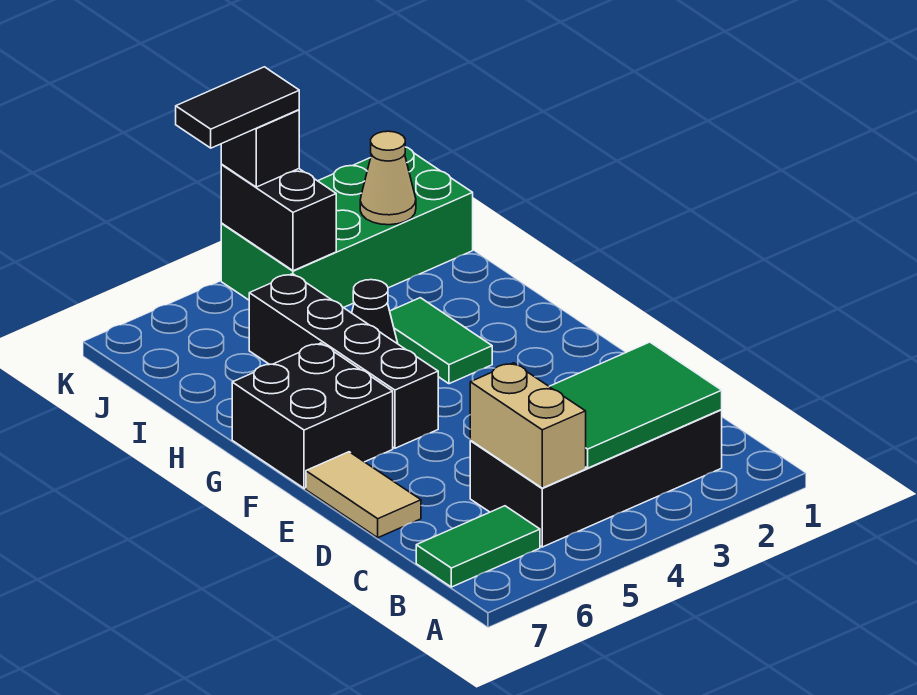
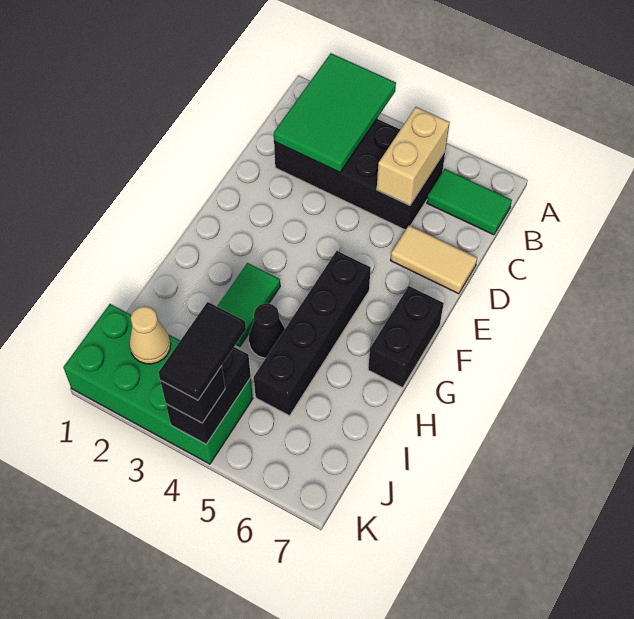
green tile B2:C4 level 2 -> green tile A2:C3 level 2
tan tile D7:E7 level 1 -> tan tile D6:D7 level 1
black brick F6:G7 level 1 -> black brick F7:G7 level 1
black tile K4:K5 level 4 -> black tile J4:K4 level 4

